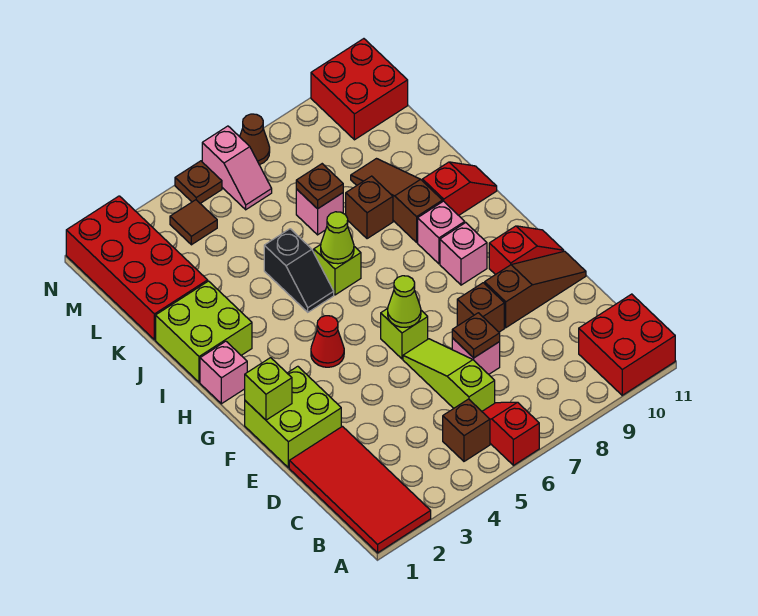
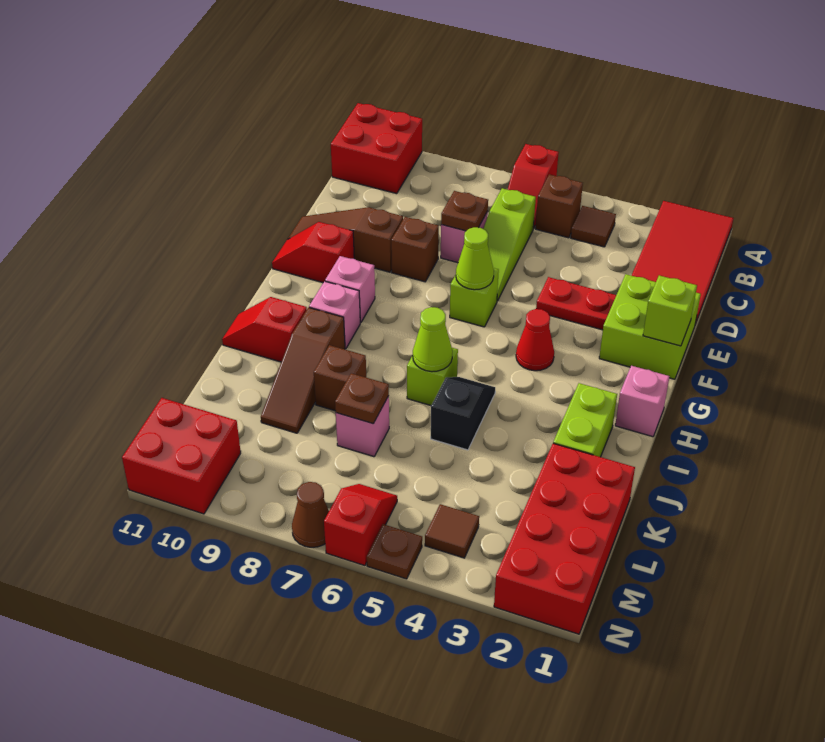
none -> brown tile B4 level 1
none -> red plate E3:E4 level 1
lime brick I1:J2 level 1 -> lime brick I2:J2 level 1
pink slope M6:N6 level 1 top N -> red slope M6:N6 level 1 top N

